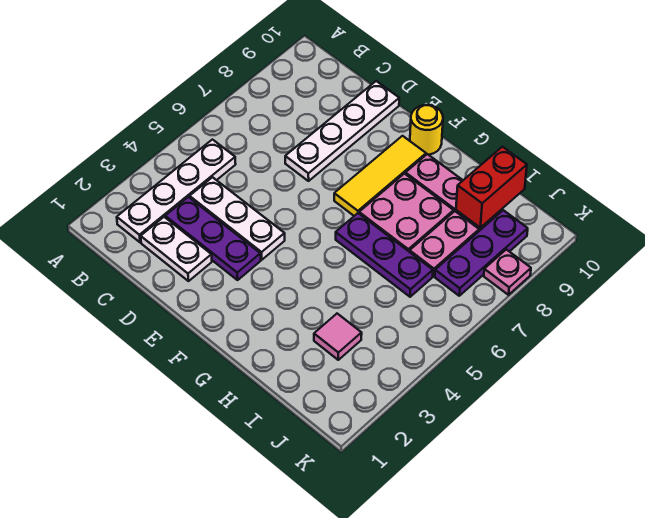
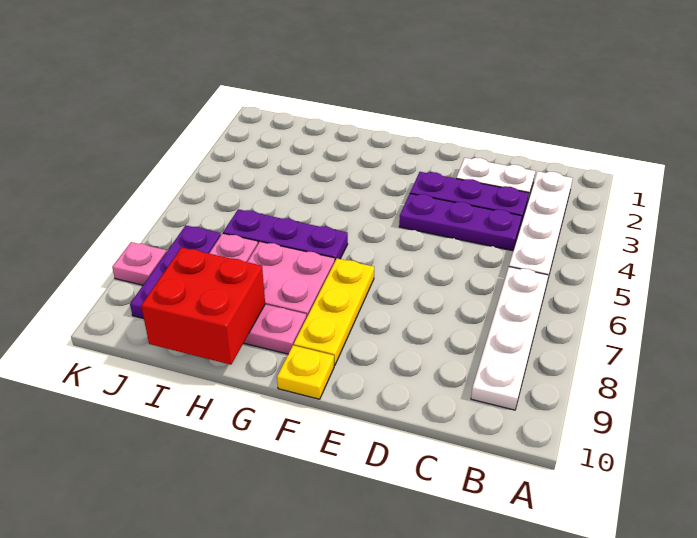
white plate C4:E4 level 1 -> purple plate C4:E4 level 1
white plate D7:D10 level 1 -> white plate B6:B9 level 1
yellow tile F7:F9 level 1 -> yellow plate F7:F9 level 1
yellow round brick F10 level 1 -> yellow plate F10 level 1
pink tile I3 level 1 -> none
red brick I9:I10 level 2 -> red brick H9:I10 level 2

